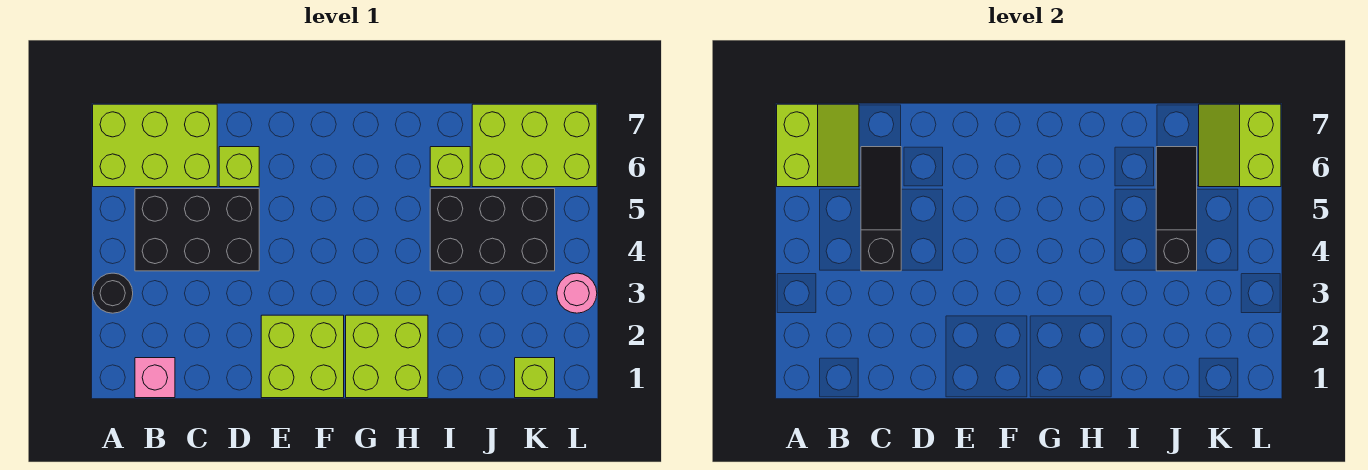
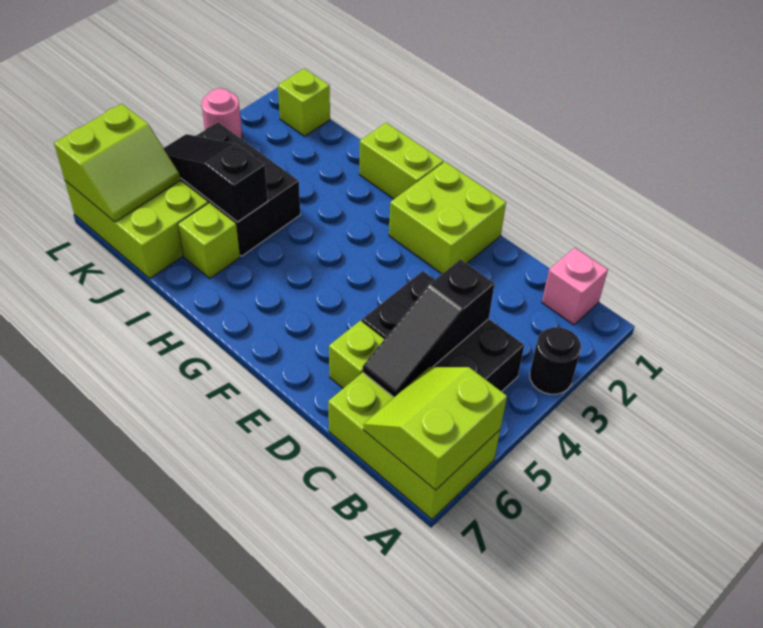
lime brick G1:H2 level 1 -> lime brick G1:H1 level 1
black slope J4:J6 level 2 top 4 -> black slope I5:K5 level 2 top I

